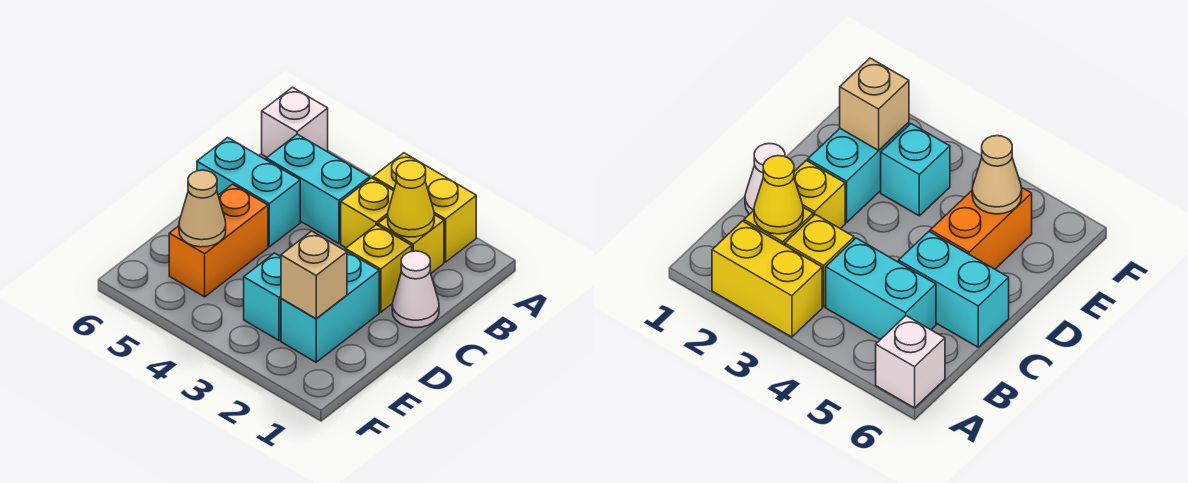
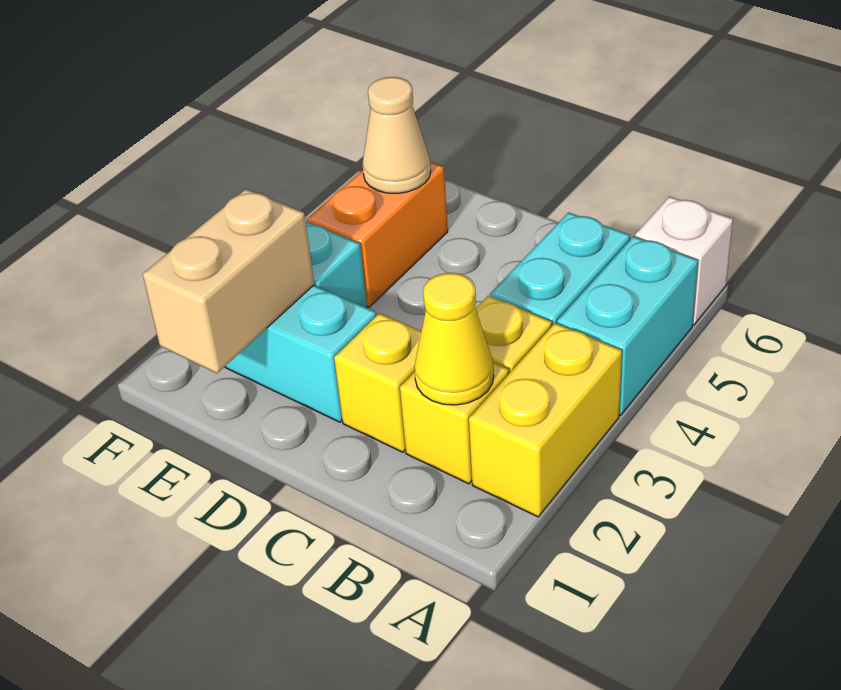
white cone C1 level 1 -> none
cyan brick C5:C6 level 1 -> cyan brick A4:A5 level 1
orange brick D5:E5 level 1 -> orange brick E4:E5 level 1
tan brick E2 level 2 -> tan brick E1:E2 level 2

